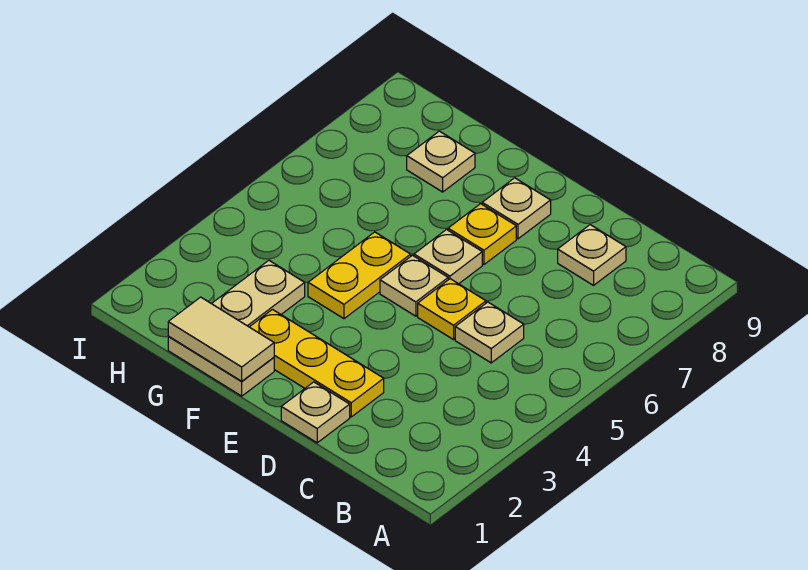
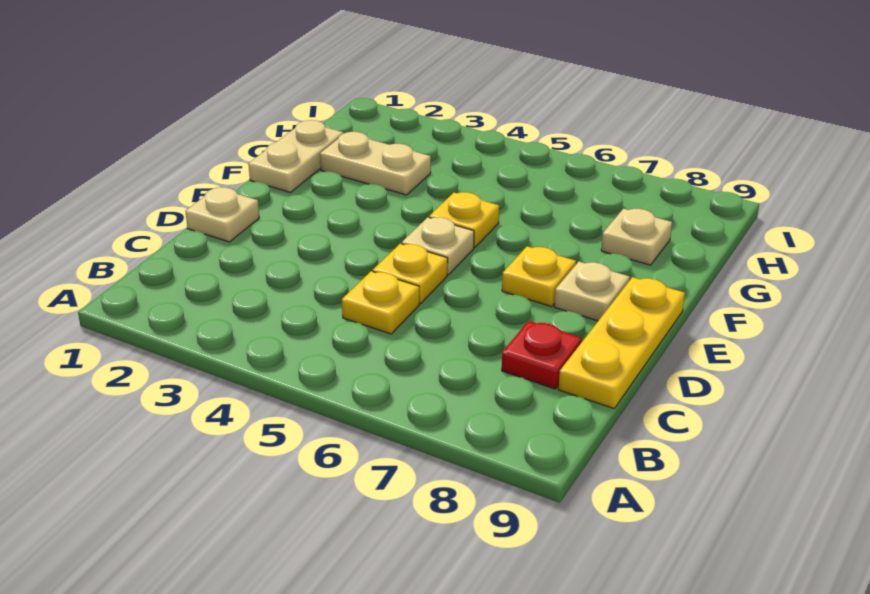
tan plate C5 level 1 -> yellow plate C5 level 1
tan plate C8 level 1 -> red plate C8 level 1
yellow plate D2:F2 level 1 -> yellow plate C9:E9 level 1
tan plate E6 level 1 -> none
tan tile F1:G1 level 2 -> none
yellow plate F4:F5 level 1 -> yellow plate F5 level 1

